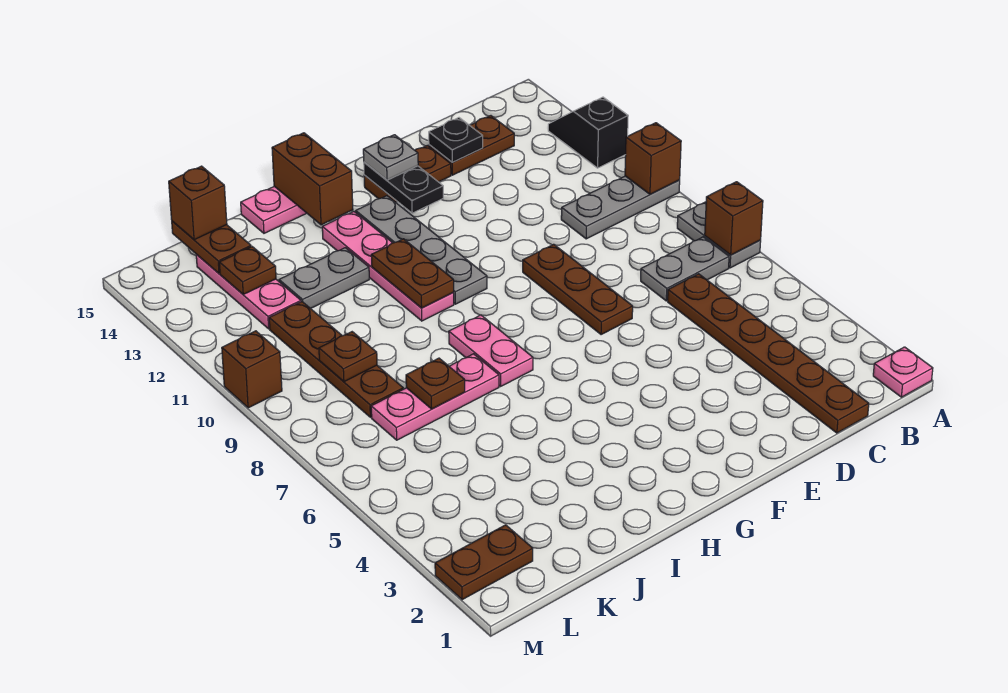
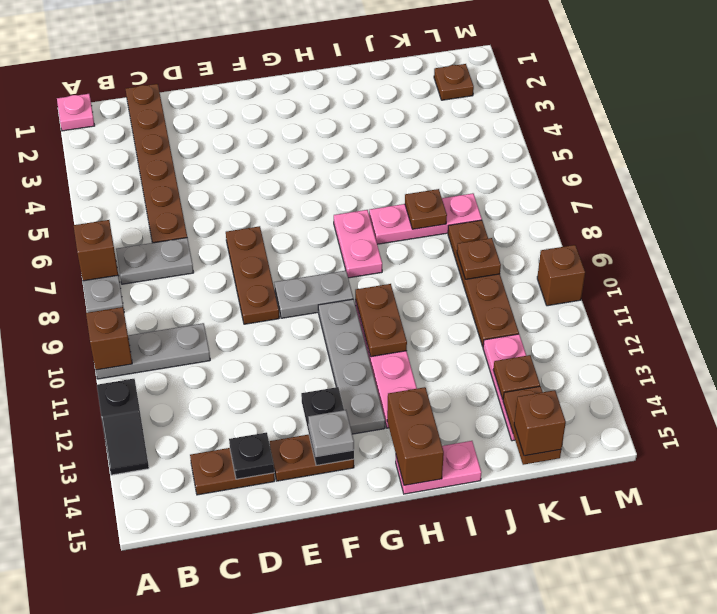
grey plate I12:J12 level 1 -> grey plate F9:G9 level 1
brown plate L2:M2 level 1 -> brown plate L2 level 1

